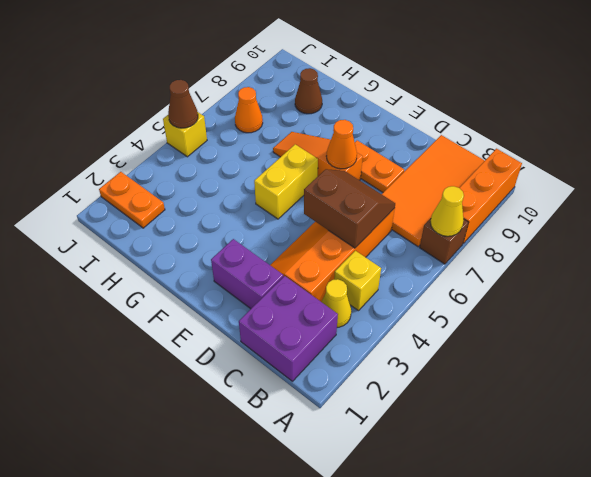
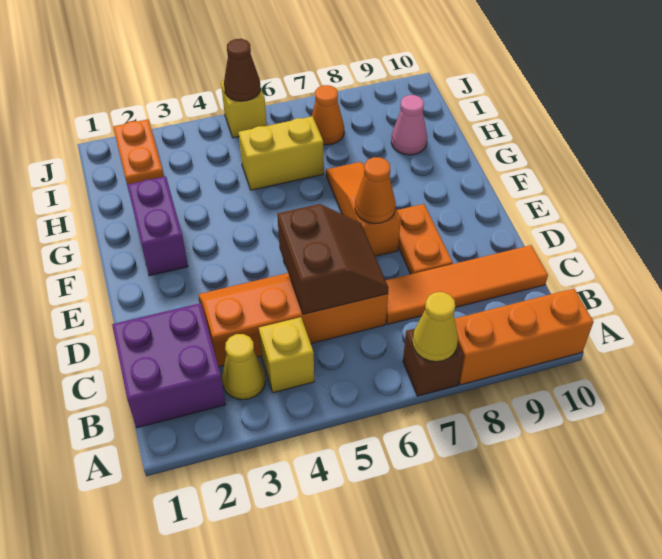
orange tile B7:C10 level 1 -> orange tile C7:C10 level 1
purple brick D2:E2 level 1 -> purple brick F2:G2 level 1
yellow brick F5:F6 level 1 -> yellow brick H5:H6 level 1
brown cone H9 level 1 -> pink cone H9 level 1

